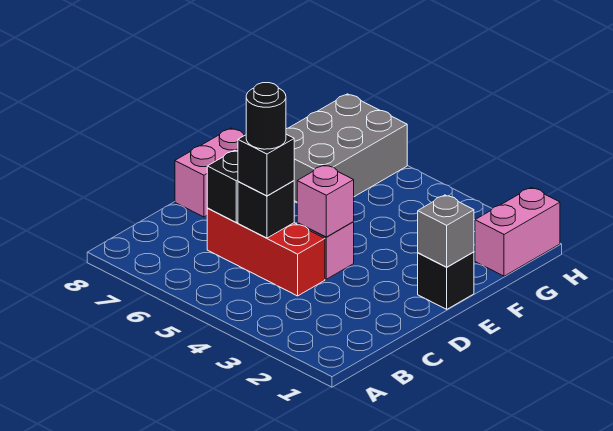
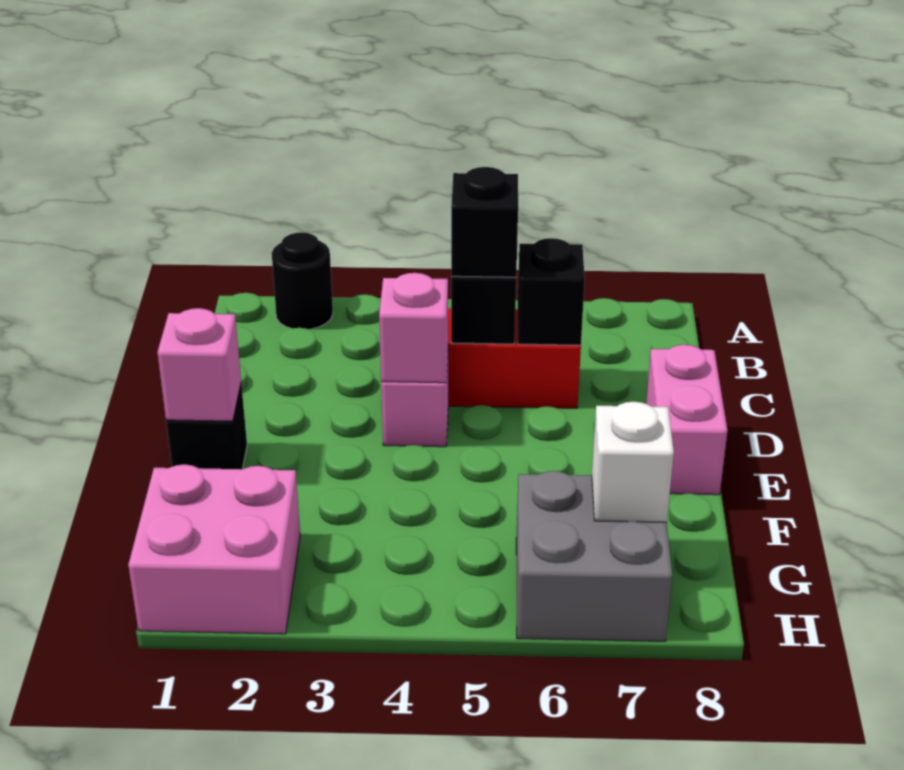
black round brick C5 level 4 -> black round brick A2 level 1
grey brick E1 level 2 -> pink brick E1 level 2
grey brick F6:H7 level 1 -> grey brick G6:H7 level 1
pink brick G1:H1 level 1 -> pink brick G1:H2 level 1
none -> white brick G7 level 2

